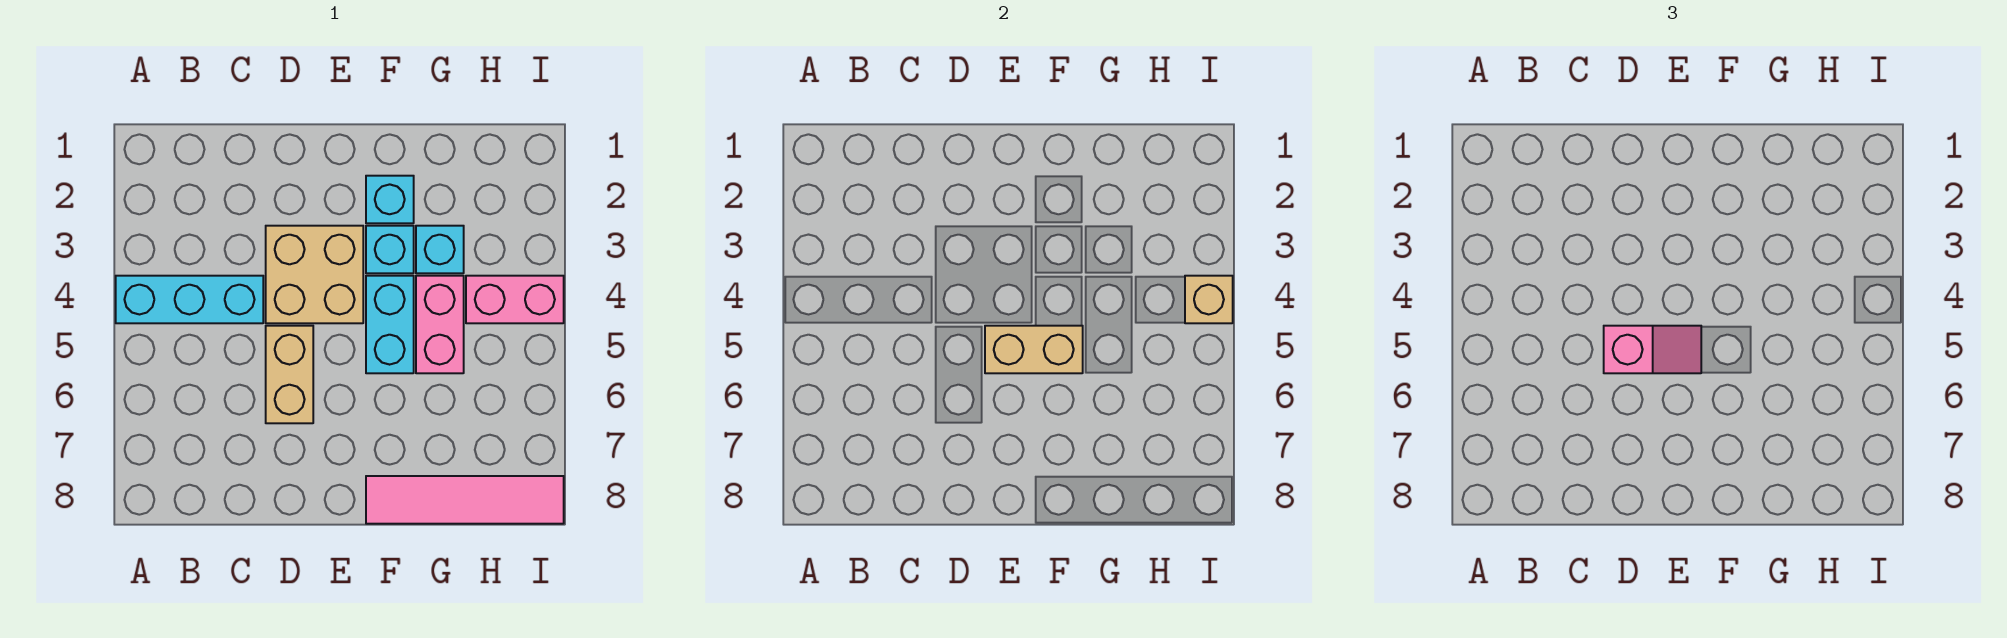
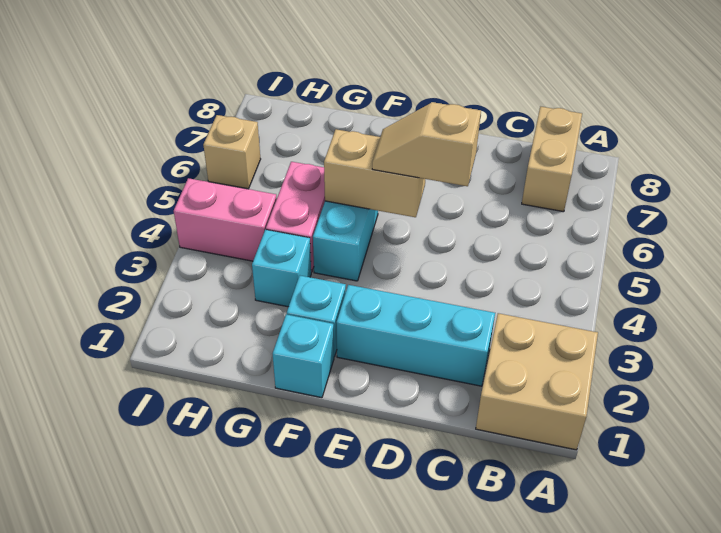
cyan brick A4:C4 level 1 -> cyan brick C2:E2 level 1
tan brick D3:E4 level 1 -> tan brick A1:B2 level 1
tan brick D5:D6 level 1 -> tan brick B7:B8 level 1
pink slope D5:E5 level 3 top D -> tan slope D5:E5 level 3 top D
cyan brick F3 level 1 -> cyan brick F1 level 1
pink tile F8:I8 level 1 -> none
tan brick I4 level 2 -> tan brick I6 level 1

